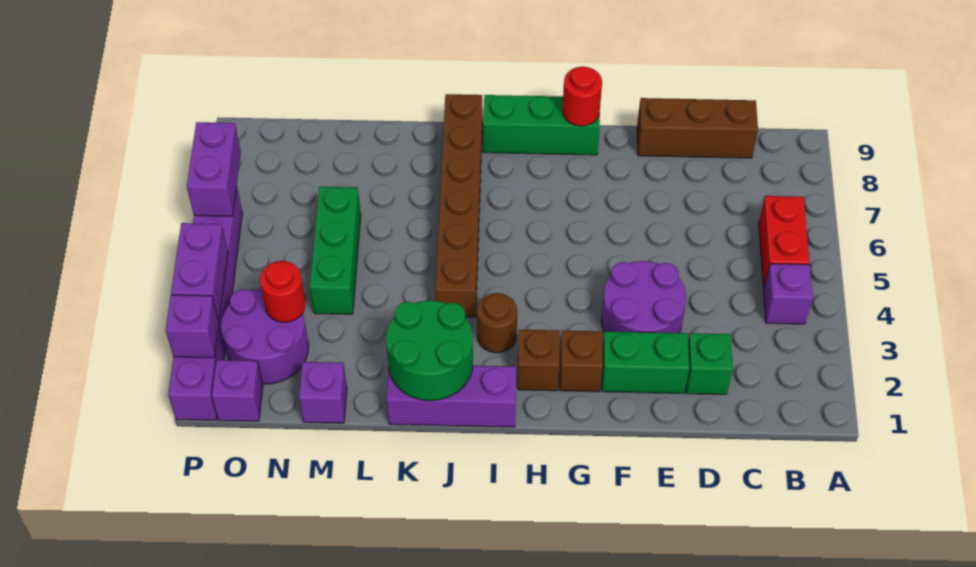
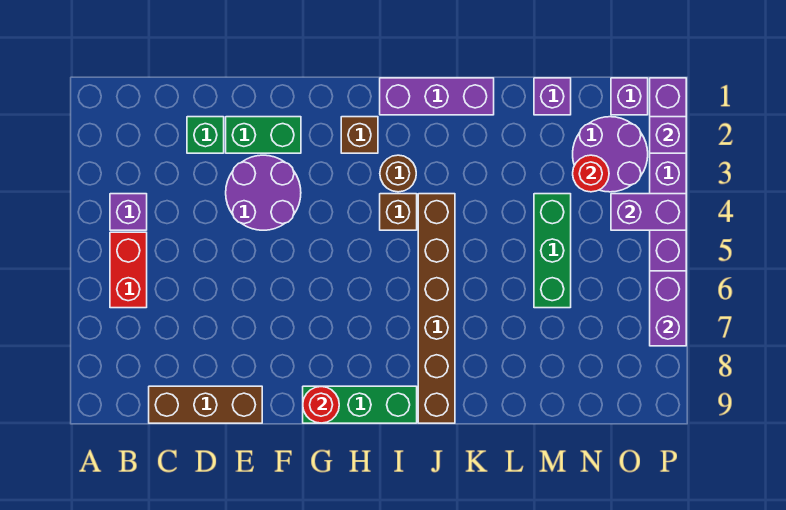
brown brick G2 level 1 -> brown brick I4 level 1
green round brick J1:K2 level 2 -> none
purple brick P3:P4 level 2 -> purple brick O4:P4 level 2

